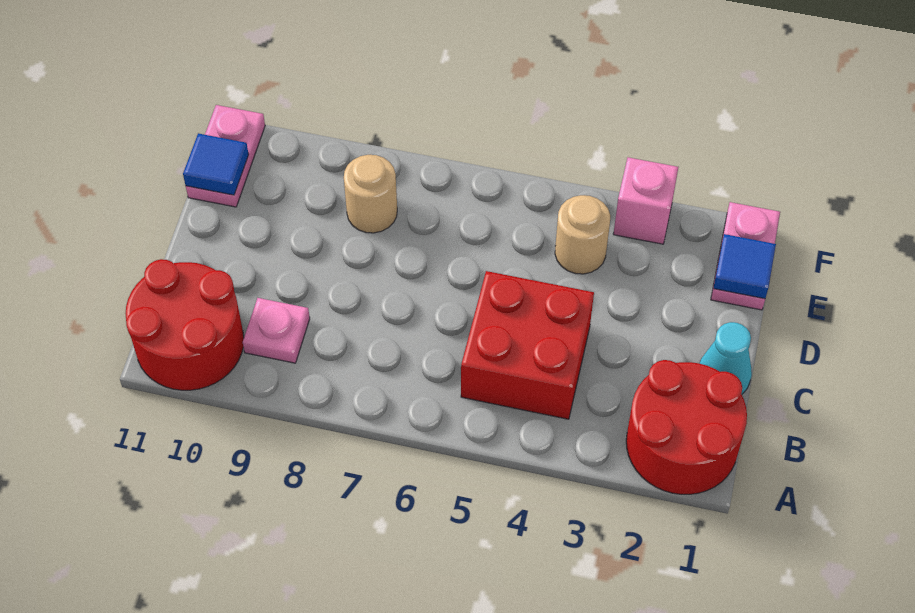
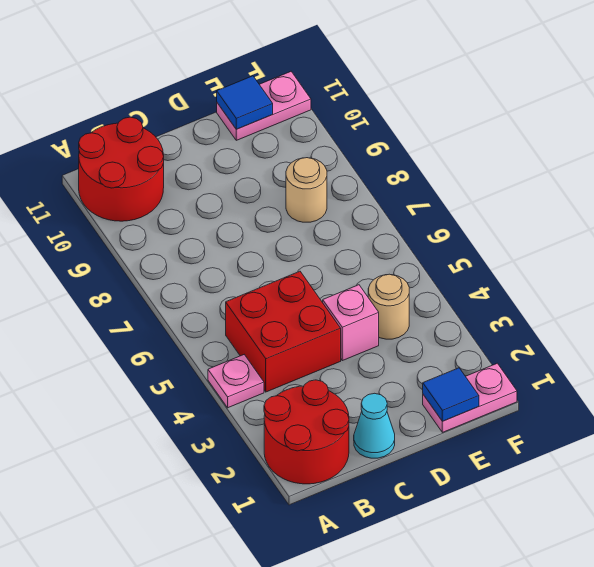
pink plate B9 level 1 -> pink plate A4 level 1
pink brick F3 level 1 -> pink brick D4 level 1

